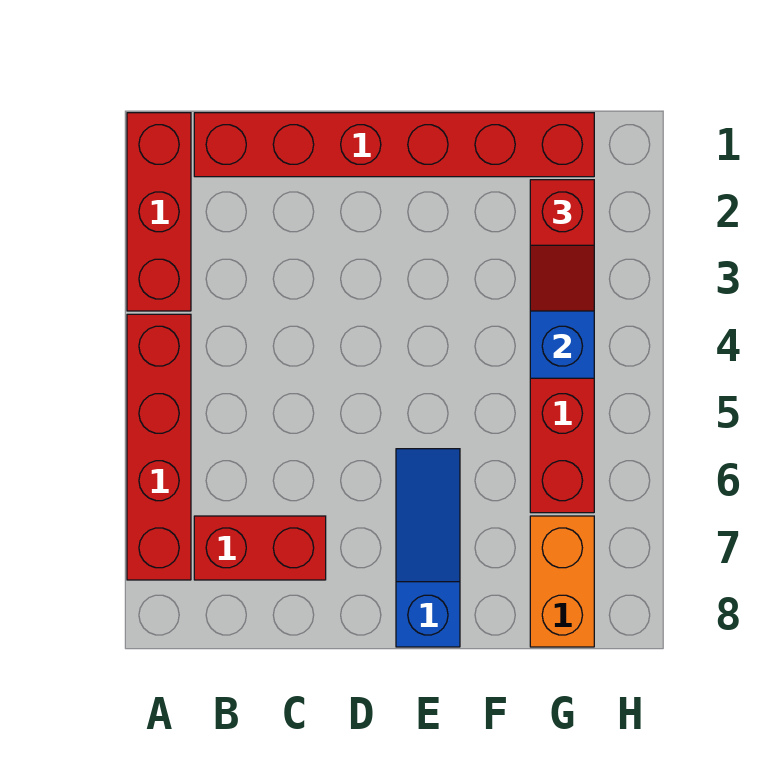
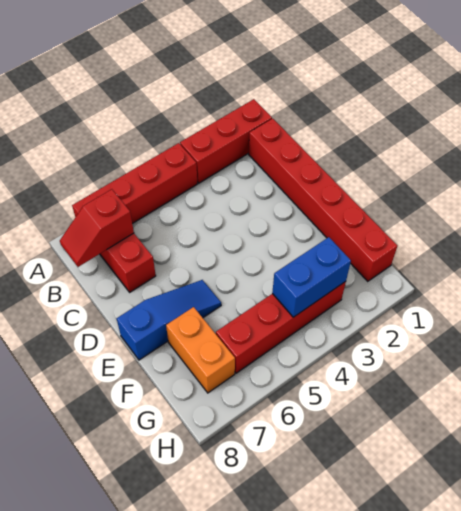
red slope G2:G3 level 3 top 2 -> red slope B7:B8 level 2 top 7
orange brick G7:G8 level 1 -> orange brick F7:G7 level 1

